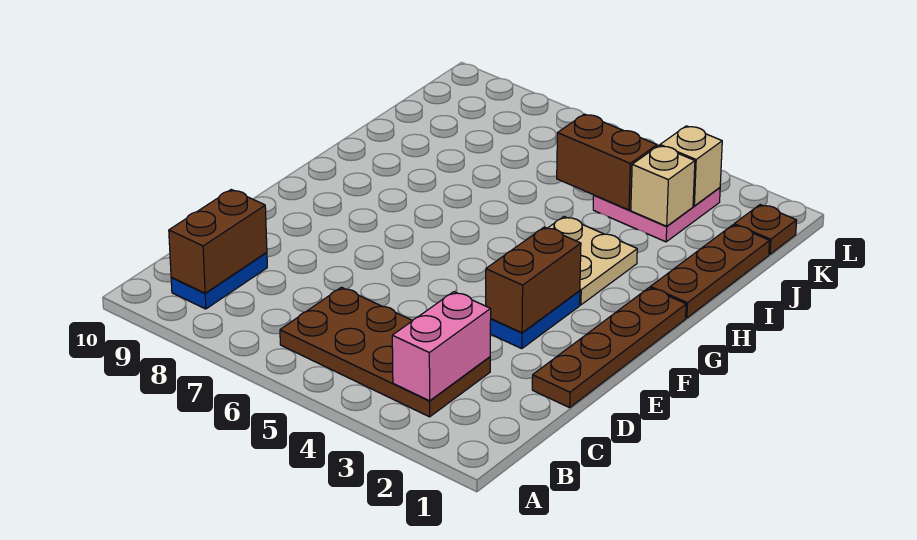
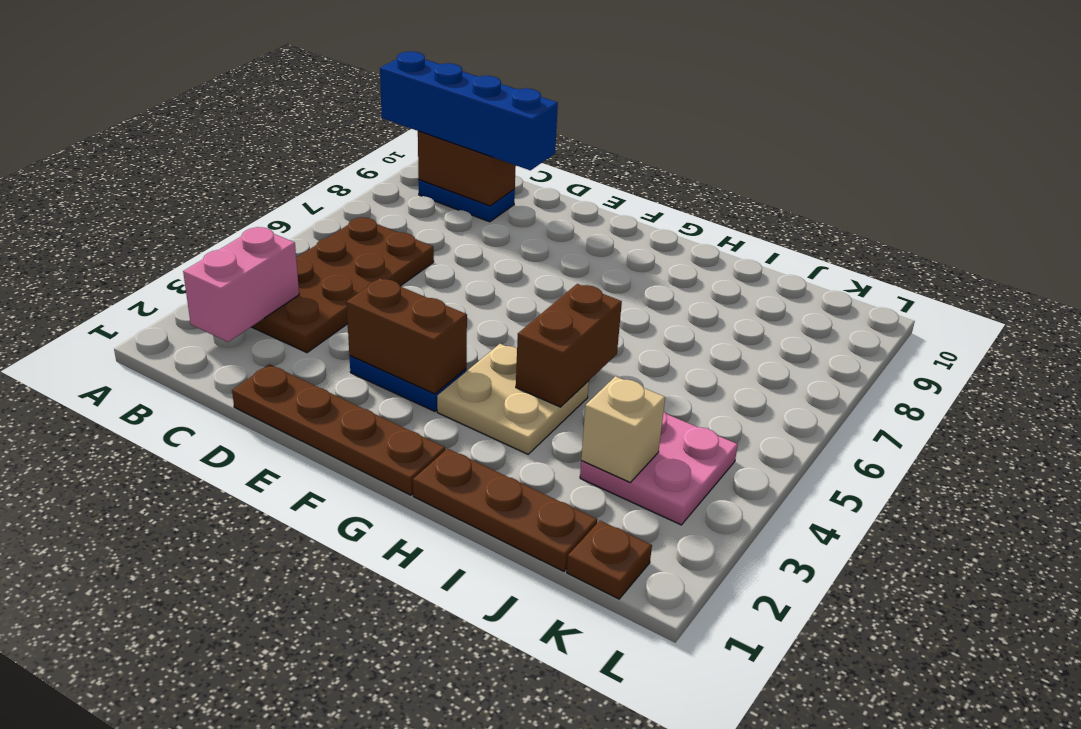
none -> blue brick A9:D9 level 3
pink brick B3:C3 level 2 -> pink brick B2:B3 level 2
brown brick J4:J5 level 2 -> brown brick H4:H5 level 2
tan brick K3 level 2 -> none

